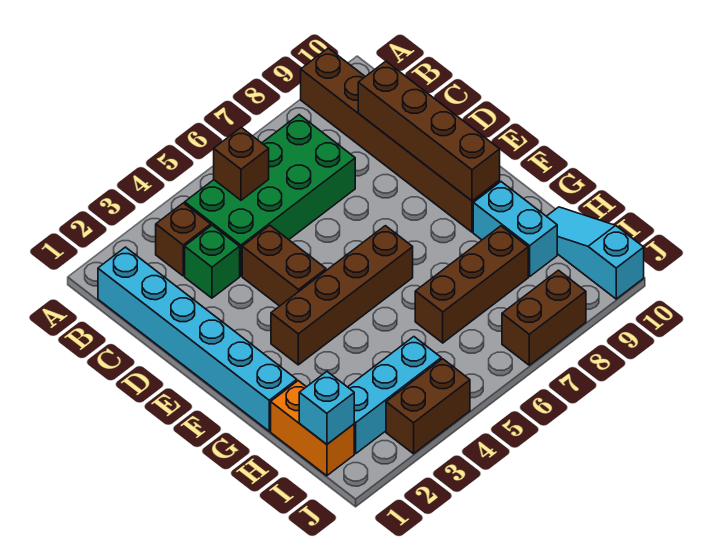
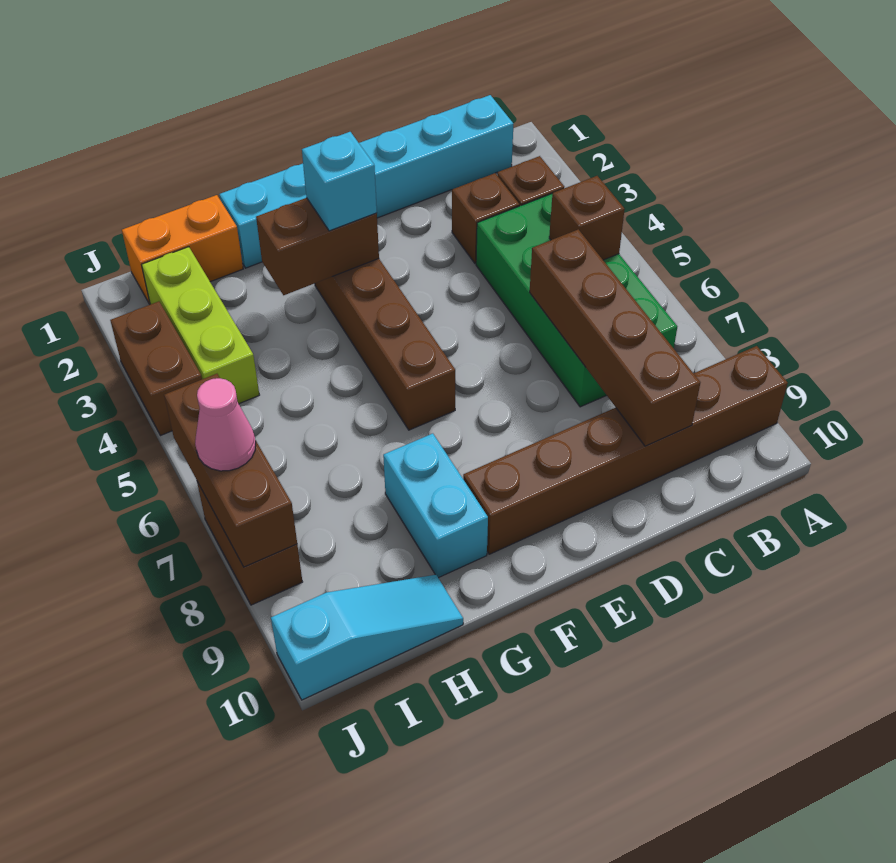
green brick C3 level 1 -> brown brick C3 level 1
brown brick C9:F9 level 2 -> brown brick C6:C9 level 2
brown brick D4:E4 level 1 -> brown brick F3:G3 level 2
cyan brick G9:H9 level 1 -> cyan brick G8:G9 level 1
brown brick H6:H8 level 1 -> brown brick J6:J8 level 2
cyan brick I1 level 2 -> cyan brick F3 level 3
cyan brick I2:I4 level 1 -> lime brick I2:I4 level 1
none -> pink cone J7 level 3

